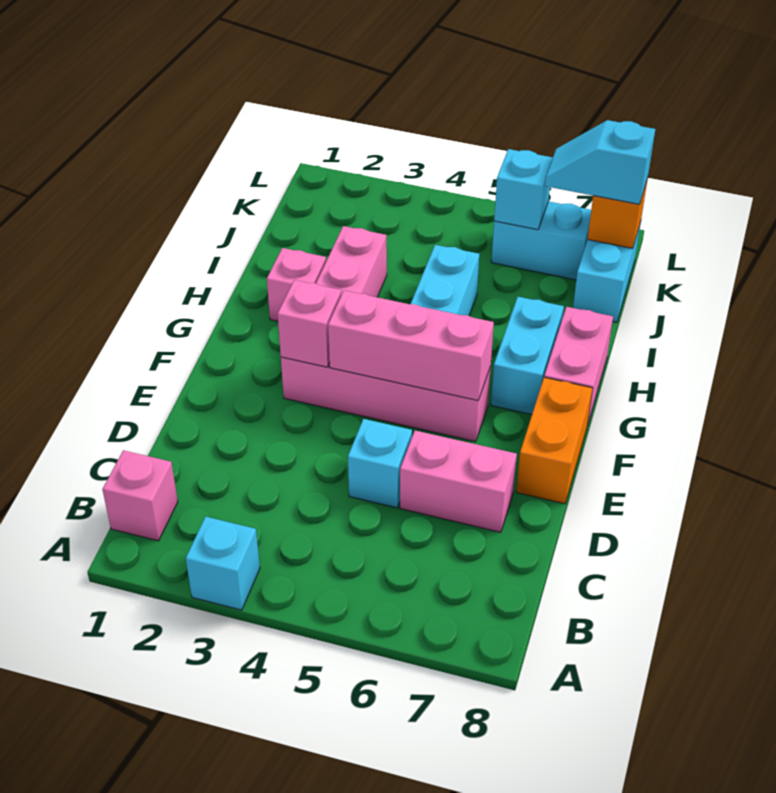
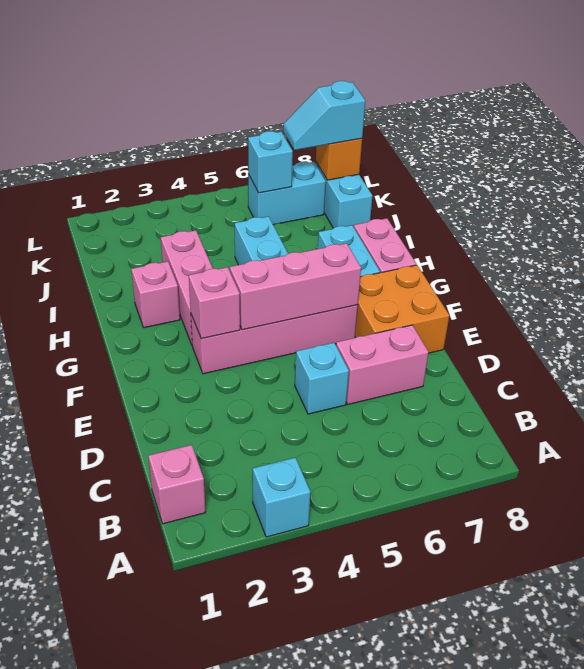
orange brick E8:F8 level 1 -> orange brick E7:F8 level 1

